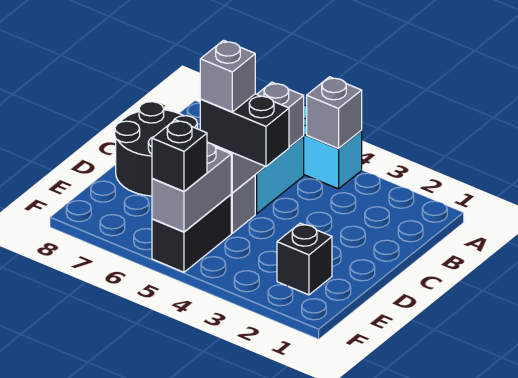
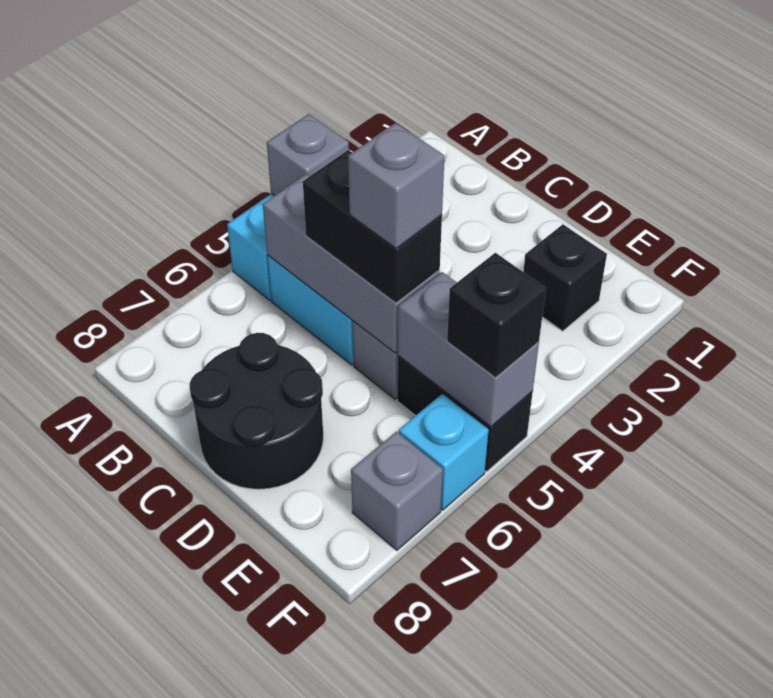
black brick D4:D5 level 3 -> black brick C5:D5 level 3
none -> cyan brick F6 level 1
none -> grey brick F7 level 1

